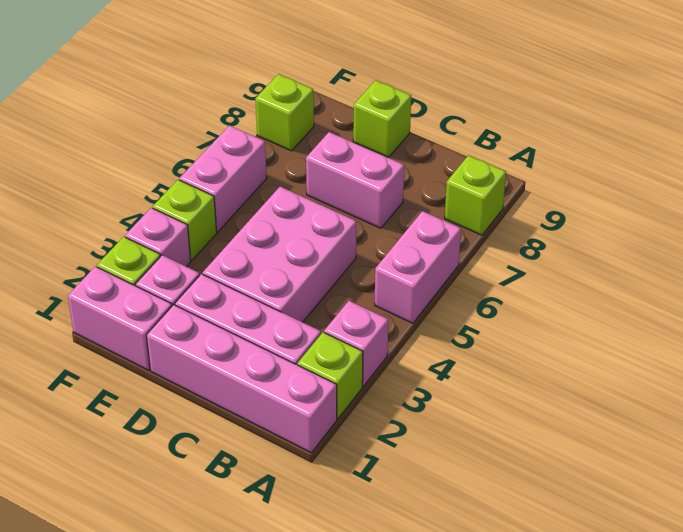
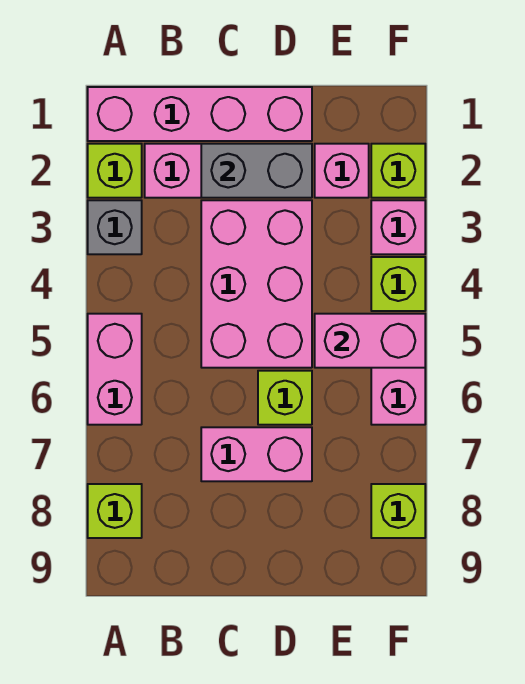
pink brick A3 level 1 -> grey brick A3 level 1
none -> grey brick C2:D2 level 2
lime brick D9 level 1 -> lime brick D6 level 1
pink brick E1:F1 level 1 -> pink brick E5:F5 level 2

